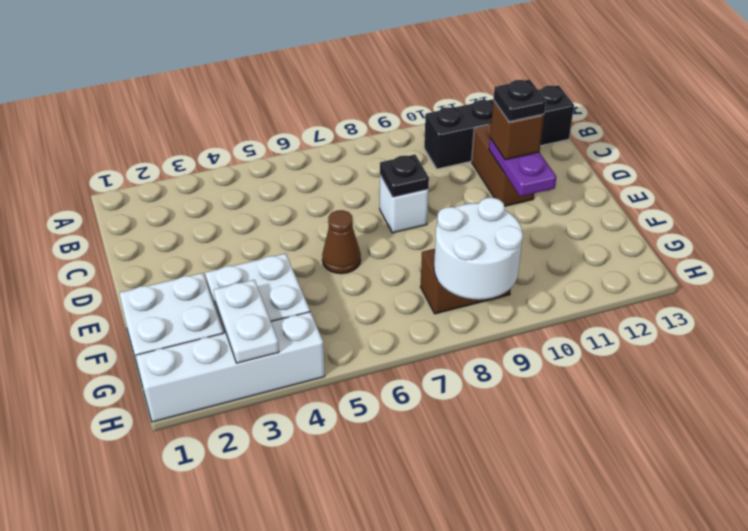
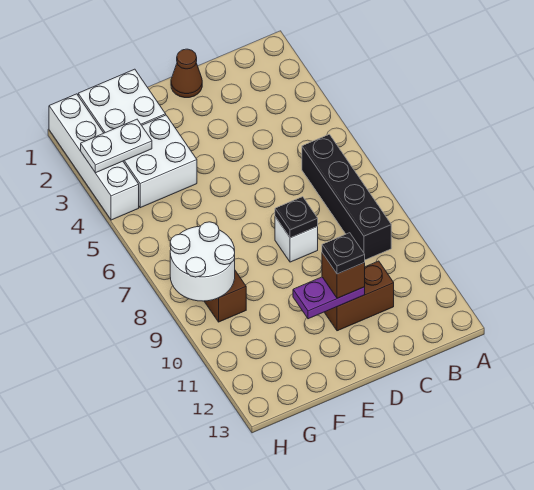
black brick B10:B13 level 1 -> black brick B6:B9 level 1
brown cone E6 level 1 -> brown cone D1 level 1

